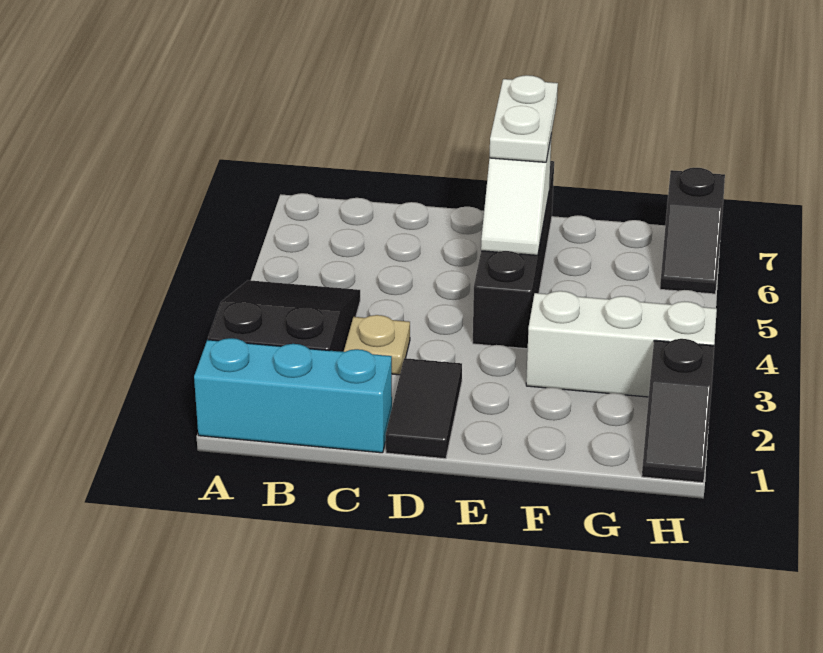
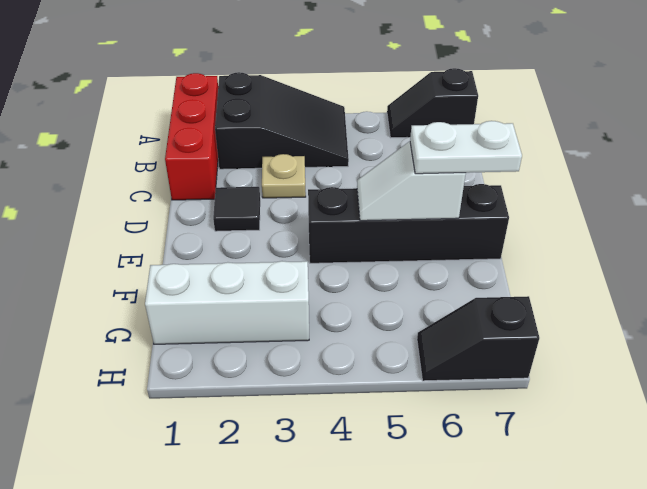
cyan brick A1:C1 level 1 -> red brick A1:C1 level 1
black tile D1:D2 level 1 -> black tile D2 level 1
white brick F3:H3 level 1 -> white brick G1:G3 level 1
black slope H1:H2 level 1 top 2 -> black slope A6:A7 level 1 top 7

